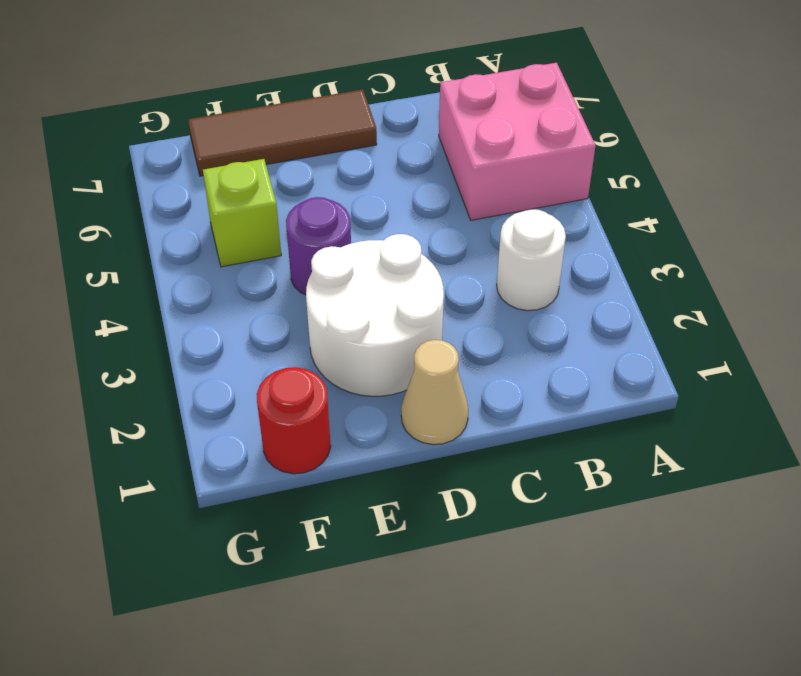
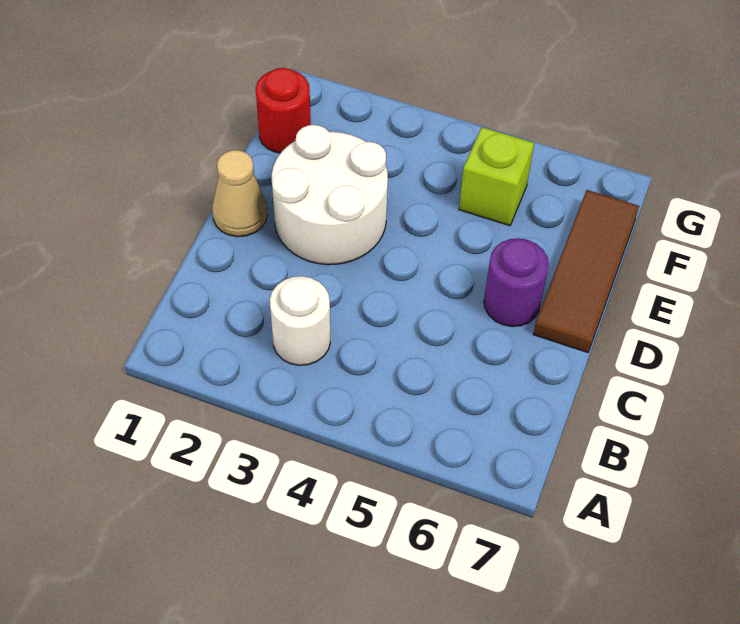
pink brick A5:B6 level 1 -> none
purple round brick E4 level 1 -> purple round brick D6 level 1

